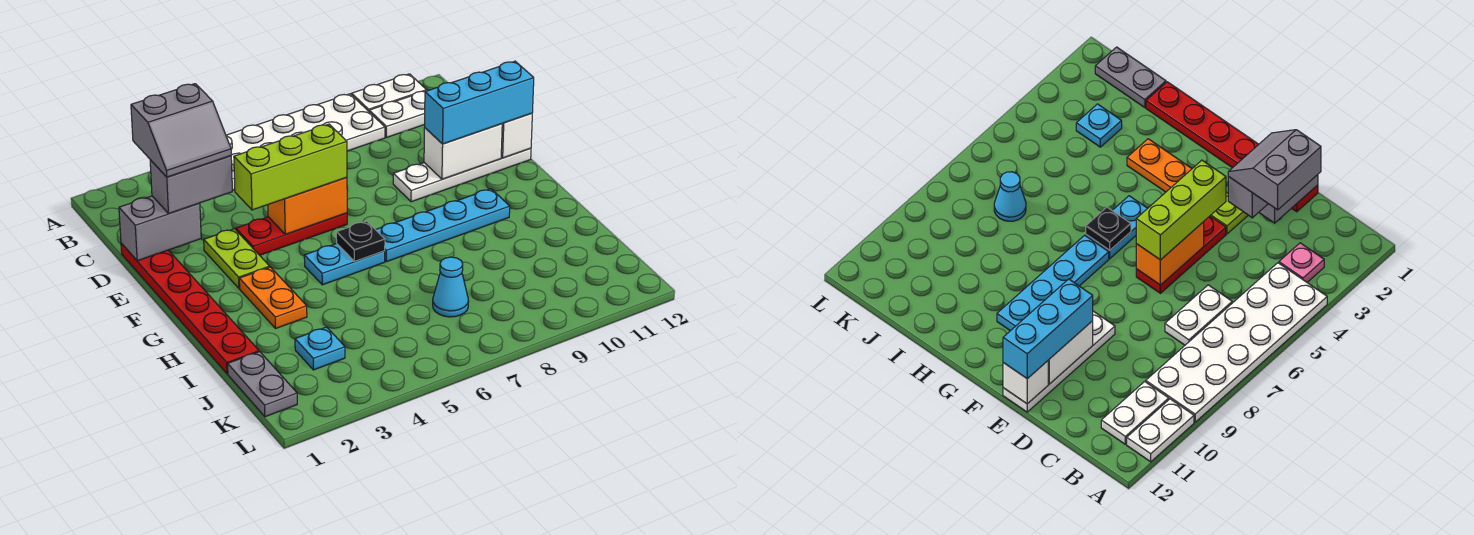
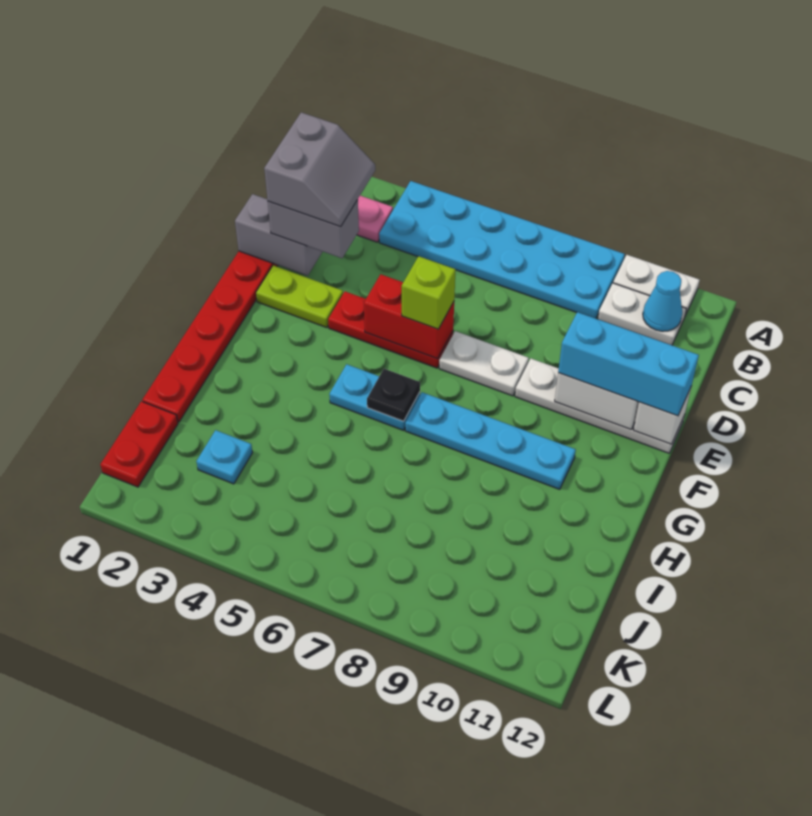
white plate A4:B9 level 1 -> cyan plate A4:B9 level 1
grey slope C2:D3 level 4 top C -> grey slope C2:D3 level 4 top 2
white plate C6:C7 level 1 -> white plate E7:E8 level 1
lime plate E3:F3 level 1 -> lime plate E2:E3 level 1
lime brick E4:E6 level 3 -> lime brick E6 level 3
orange brick E5:E6 level 2 -> red brick E5:E6 level 2
orange plate G3:H3 level 1 -> none
grey plate J1:K1 level 1 -> red plate J1:K1 level 1
cyan cone J7 level 1 -> cyan cone B11 level 2

